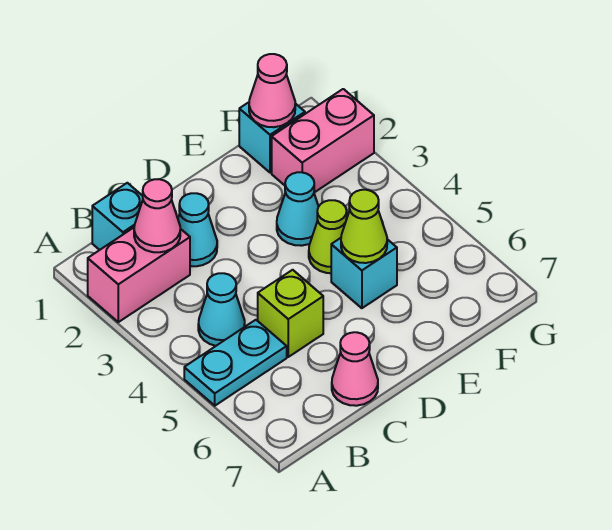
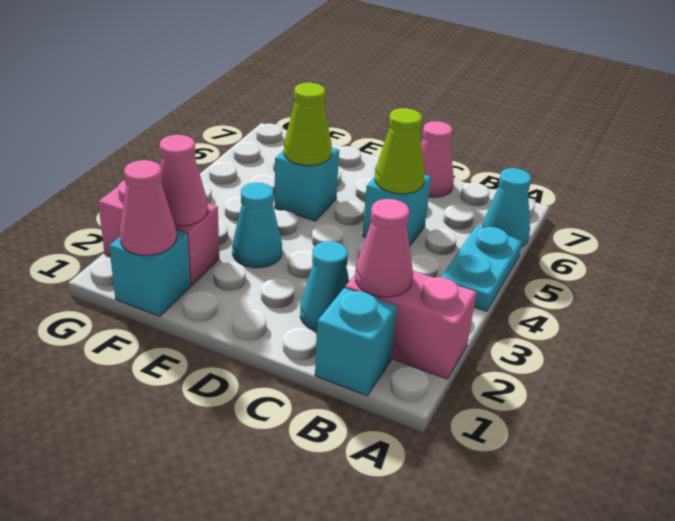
cyan plate A5:B5 level 1 -> cyan plate A4:A5 level 1
cyan cone B4 level 1 -> cyan cone A6 level 1
lime brick C5 level 1 -> cyan brick C5 level 1
lime cone E4 level 1 -> lime cone C5 level 2
none -> pink cone F2 level 2

